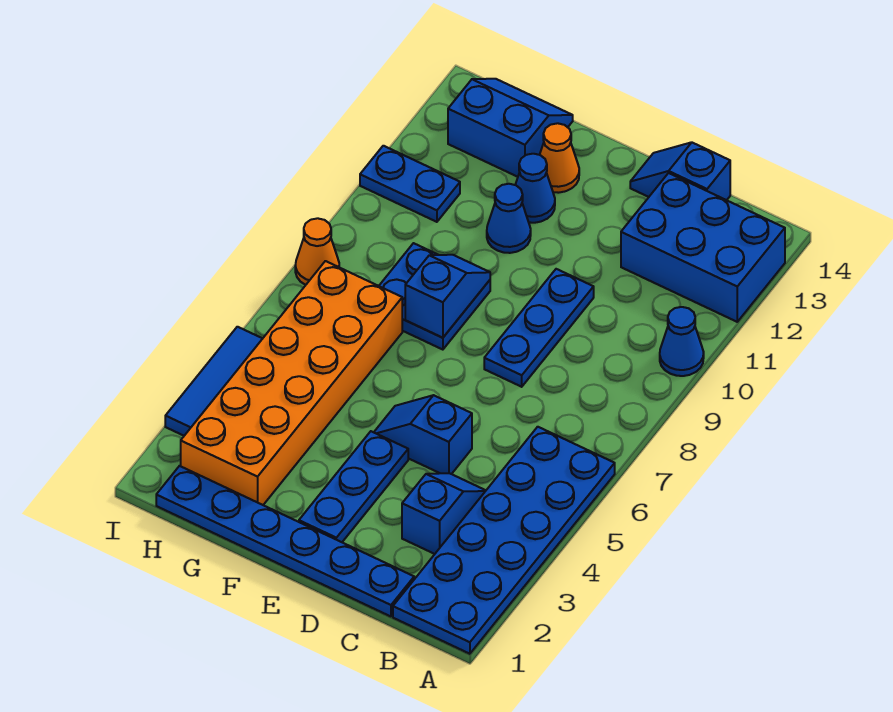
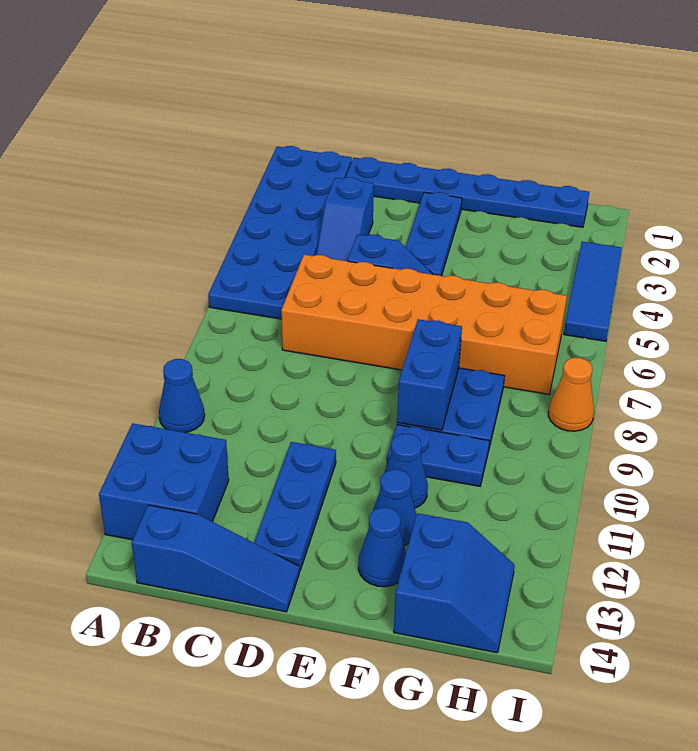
blue brick A12:C13 level 1 -> blue brick A12:B13 level 1
blue slope C14:D14 level 1 top C -> blue slope B14:D14 level 1 top B
blue plate D8:D10 level 1 -> blue plate D11:D13 level 1
blue slope F8:F9 level 2 top 8 -> blue brick F8:F9 level 2
orange cone F13 level 1 -> blue cone F13 level 1
orange brick G2:H7 level 1 -> orange brick C6:H7 level 1
blue slope G13:H14 level 1 top 13 -> blue slope G13:H14 level 1 top G
blue plate H11:I11 level 1 -> blue plate F10:G10 level 1

